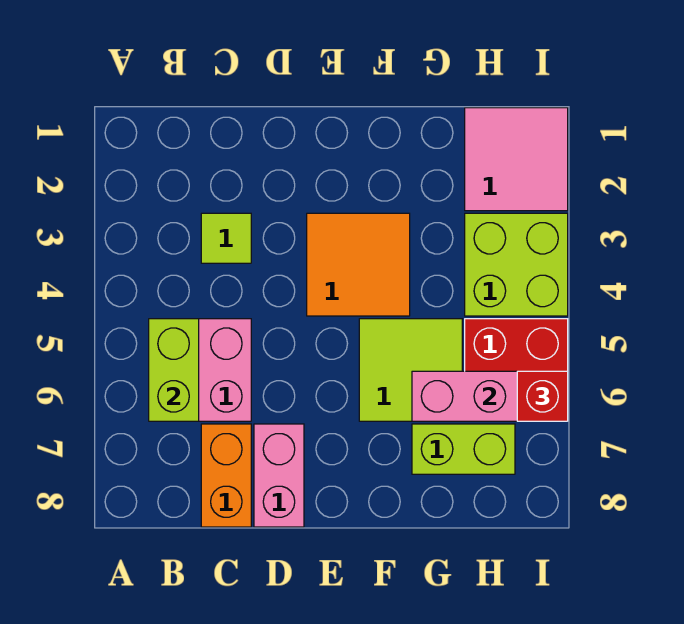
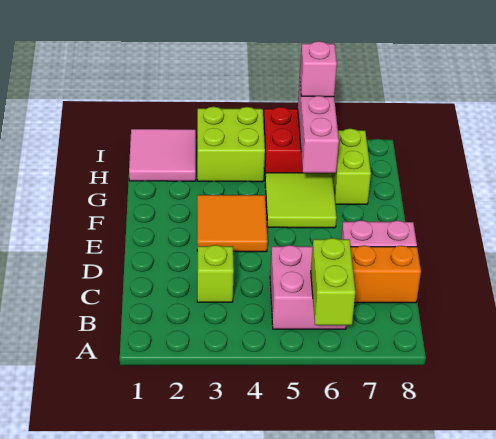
lime brick B5:B6 level 2 -> lime brick A6:B6 level 2
lime tile C3 level 1 -> lime brick C3 level 1
red brick I6 level 3 -> pink brick I6 level 3

